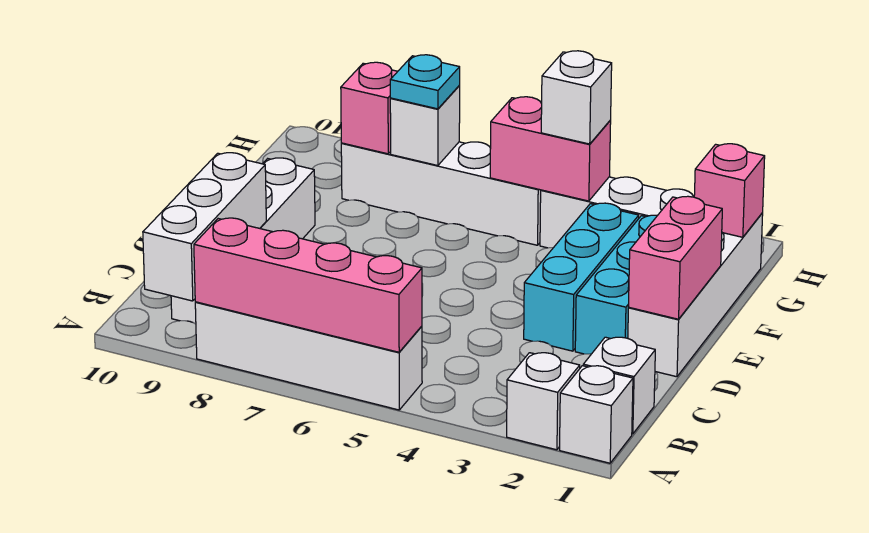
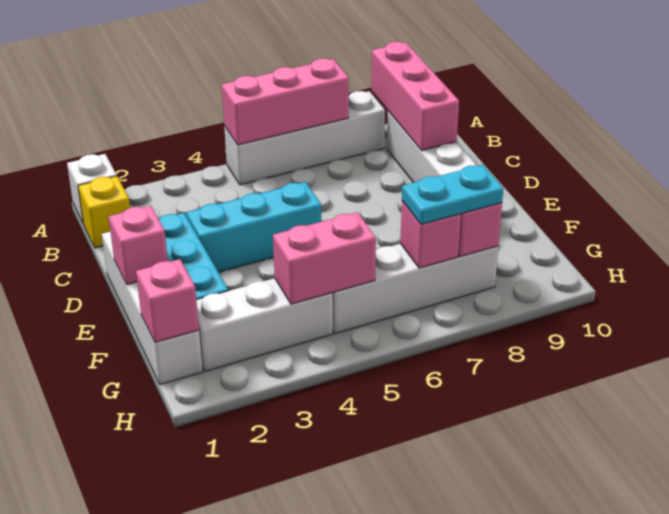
white brick A2 level 1 -> none
pink brick A5:A8 level 2 -> pink brick A5:A7 level 2
white brick A9:C9 level 2 -> pink brick A9:C9 level 2
white brick B1 level 1 -> yellow brick B1 level 1
pink brick D1:E1 level 2 -> pink brick E1 level 2
cyan brick D3:F3 level 1 -> cyan brick D3:D5 level 1
white brick G4 level 3 -> none
white brick G7 level 2 -> pink brick G7 level 2
cyan plate G7 level 3 -> cyan plate G7:G8 level 3

